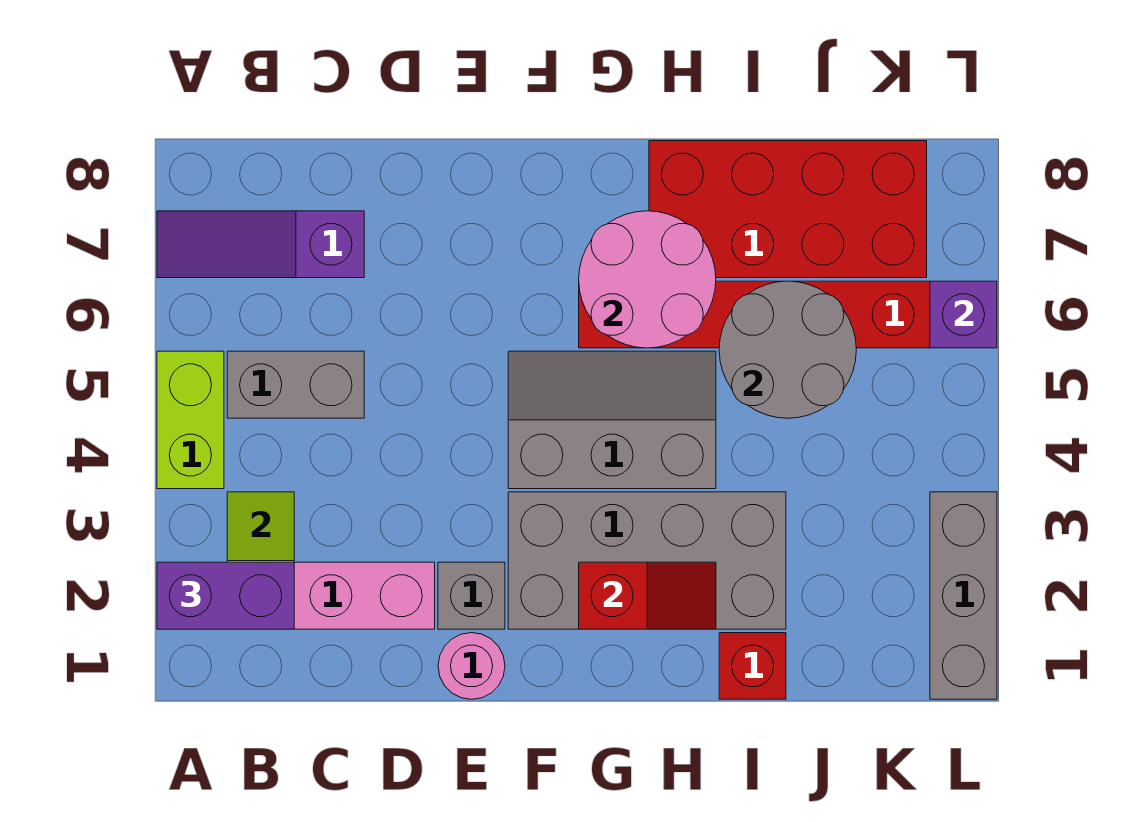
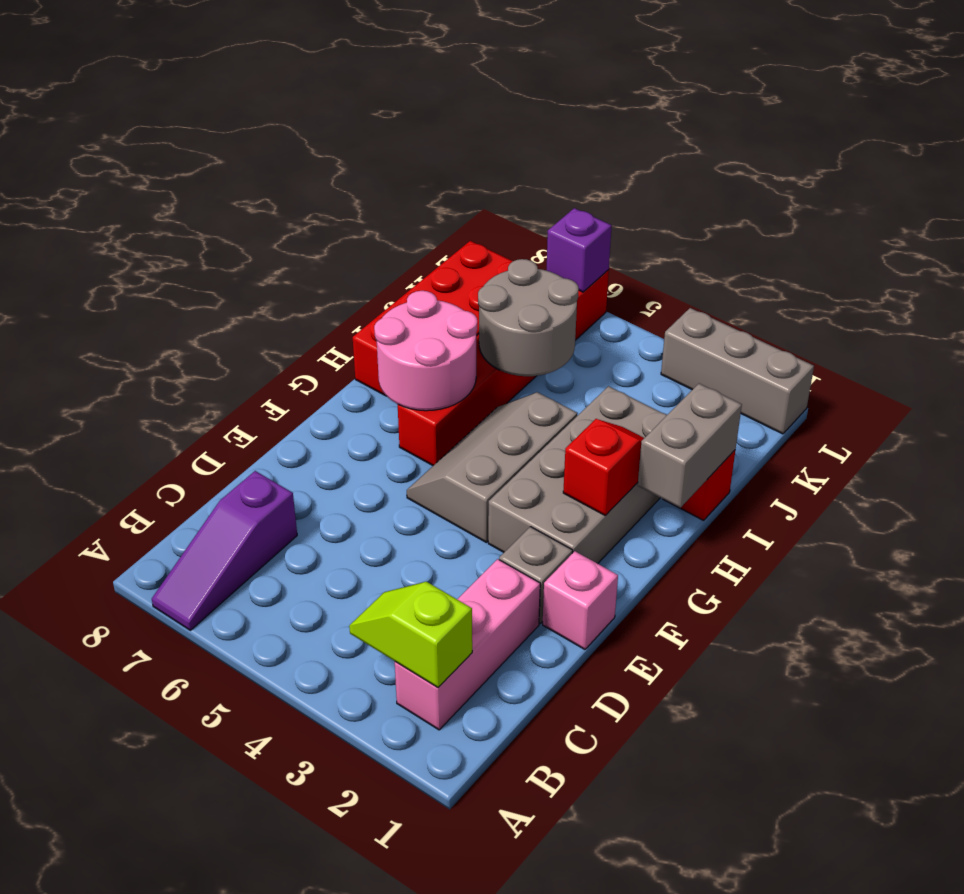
purple brick A2:B2 level 3 -> none
lime brick A4:A5 level 1 -> none
grey brick B5:C5 level 1 -> grey brick H1:I1 level 2
pink round brick E1 level 1 -> pink brick E1 level 1

